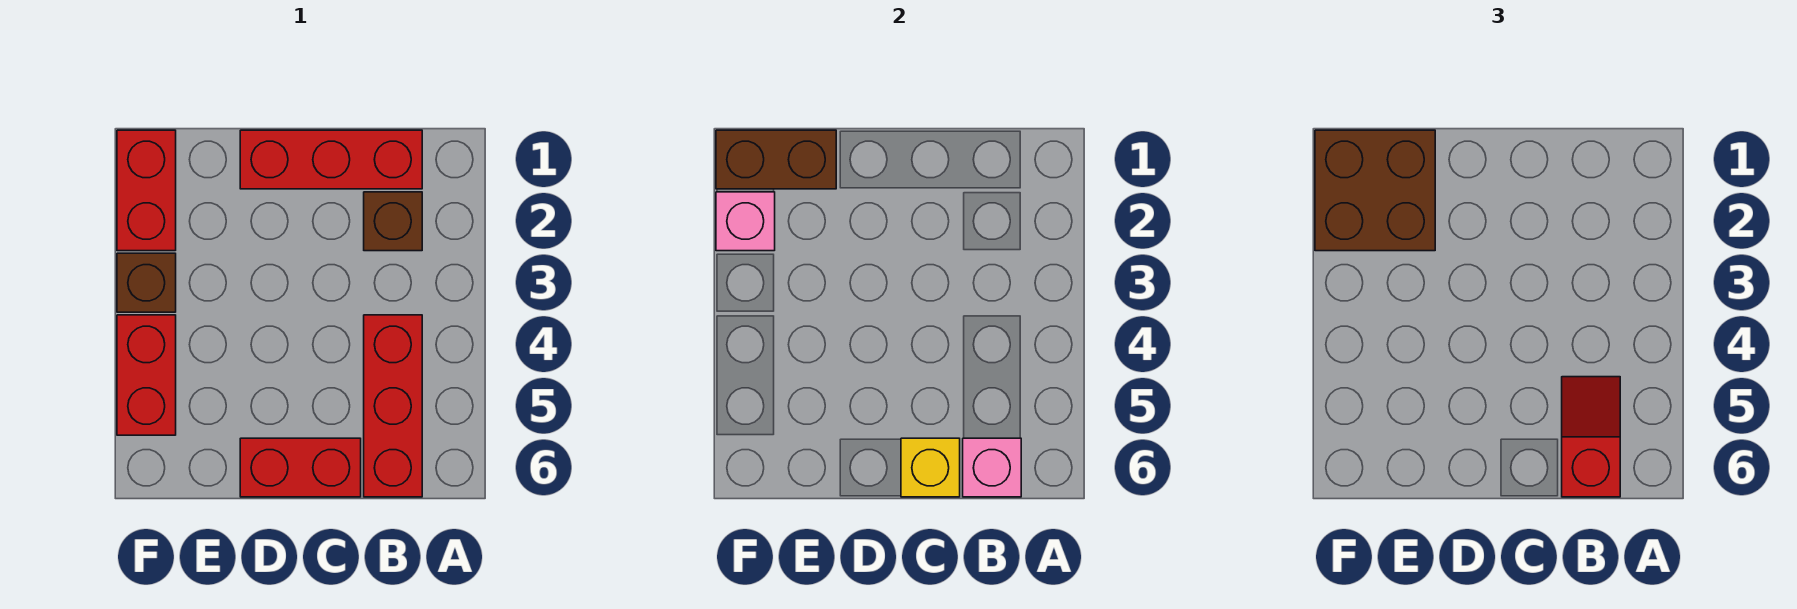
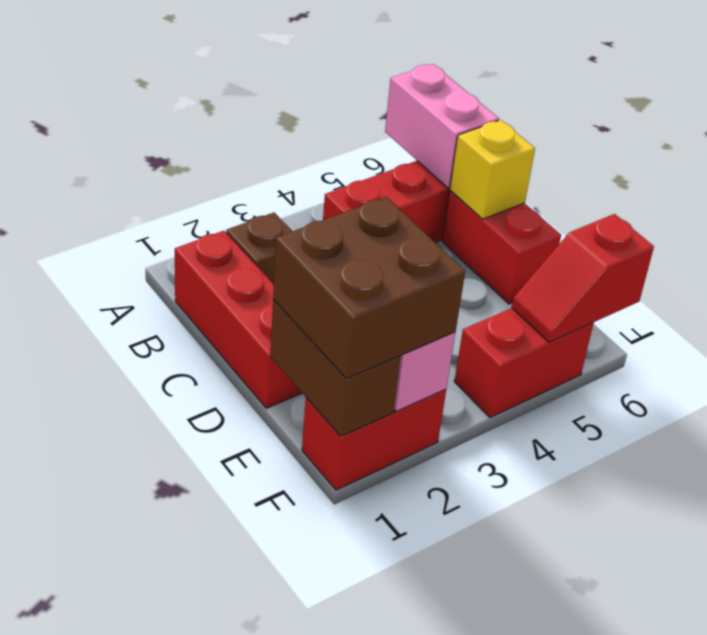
red slope B5:B6 level 3 top 6 -> red slope F5:F6 level 2 top 6
pink brick B6 level 2 -> pink brick A6:B6 level 2
brown brick F3 level 1 -> none

